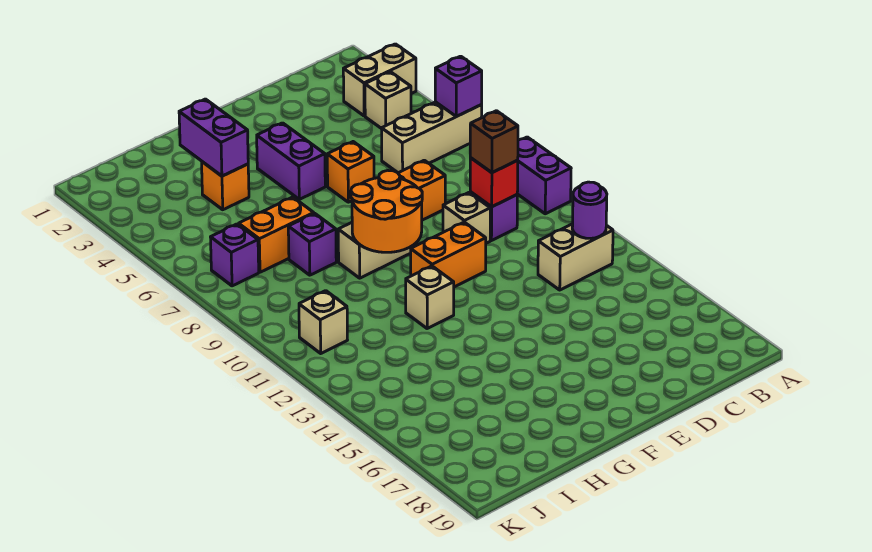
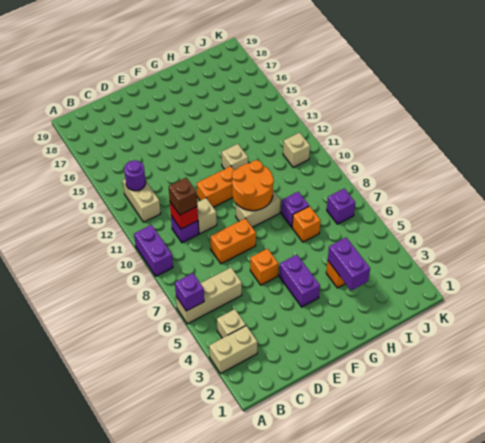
tan brick B13:C13 level 1 -> tan brick B12:B13 level 1
orange brick H7:I7 level 1 -> orange brick H7 level 1

